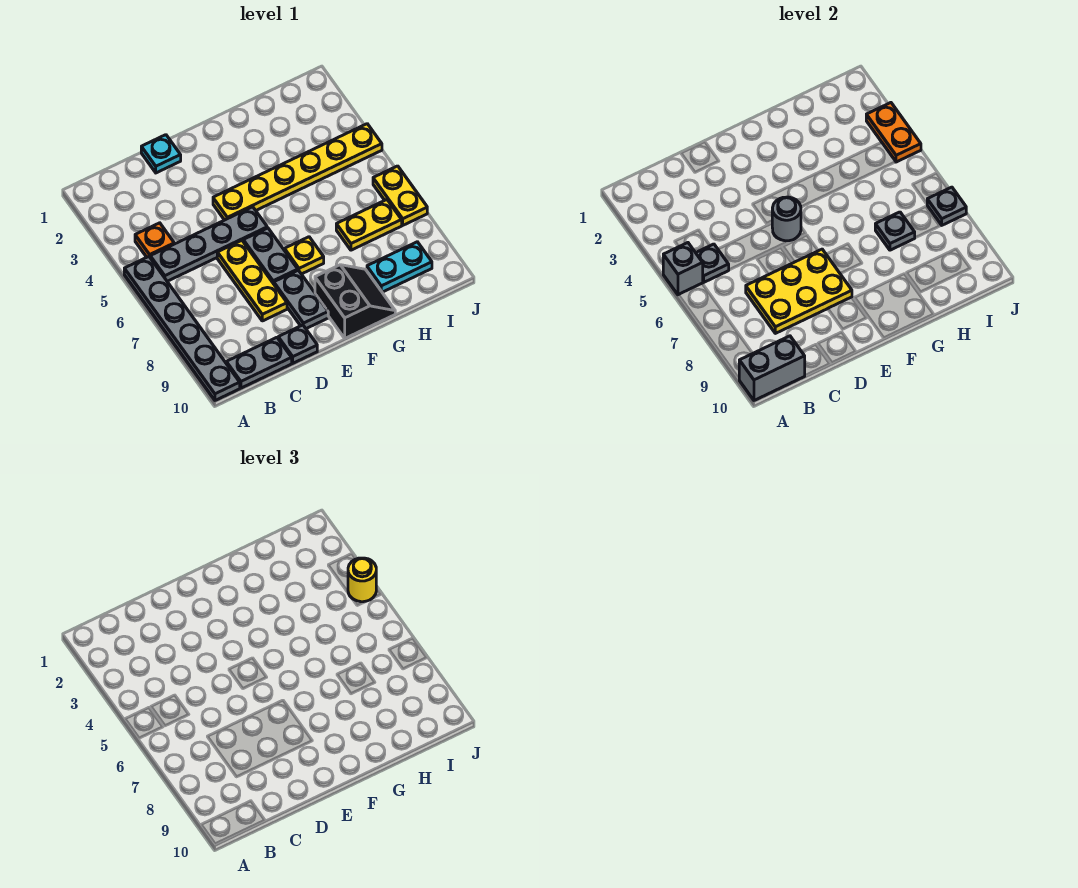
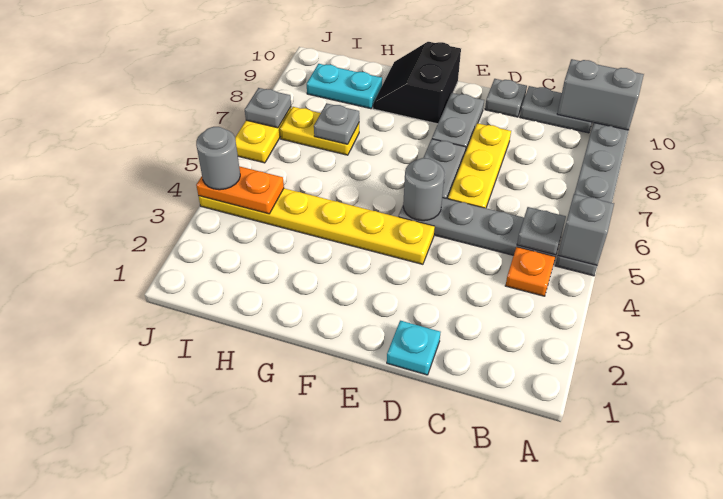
yellow plate C7:E8 level 2 -> none
yellow plate F7 level 1 -> none
orange plate J3:J4 level 2 -> orange plate I4:J4 level 2
yellow round brick J4 level 3 -> grey round brick J4 level 3

